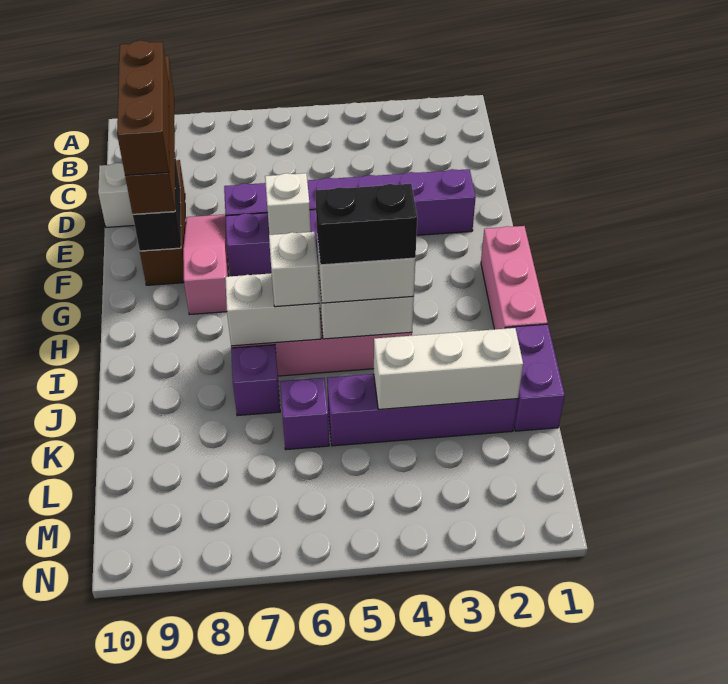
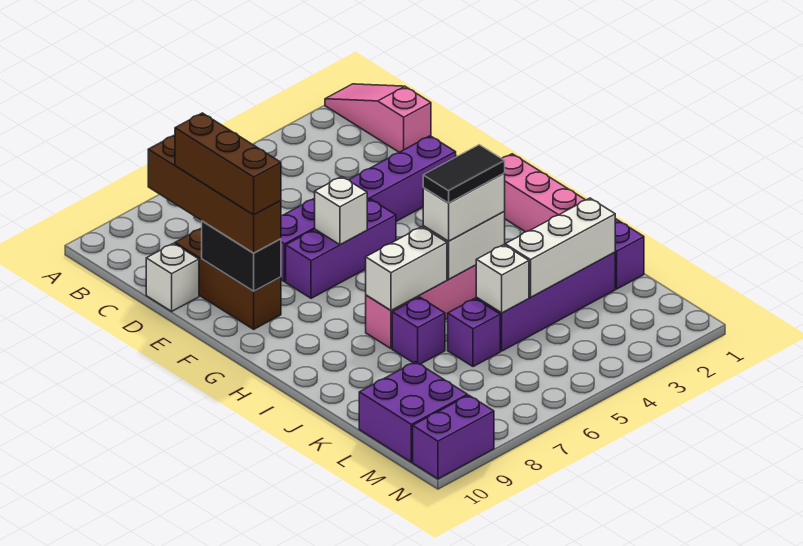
pink slope E8:G8 level 1 top G -> pink slope A1:C1 level 1 top C
black brick I4:I5 level 4 -> black tile I4:I5 level 4
white brick I6 level 3 -> white brick K5 level 2
none -> purple brick L9:M10 level 1
none -> purple brick N9:N10 level 1

